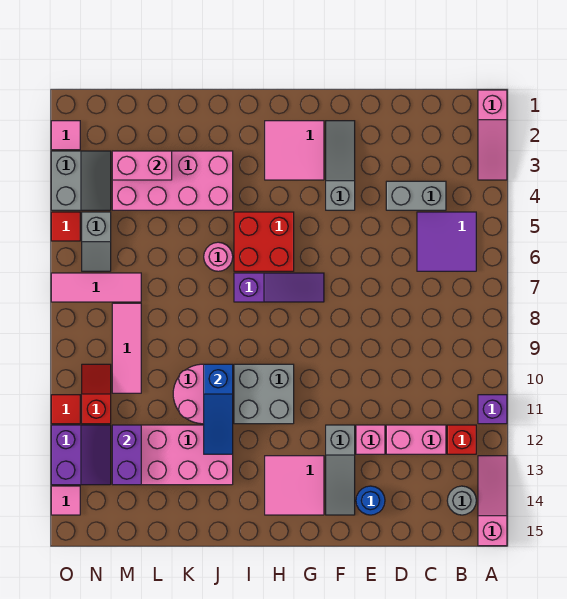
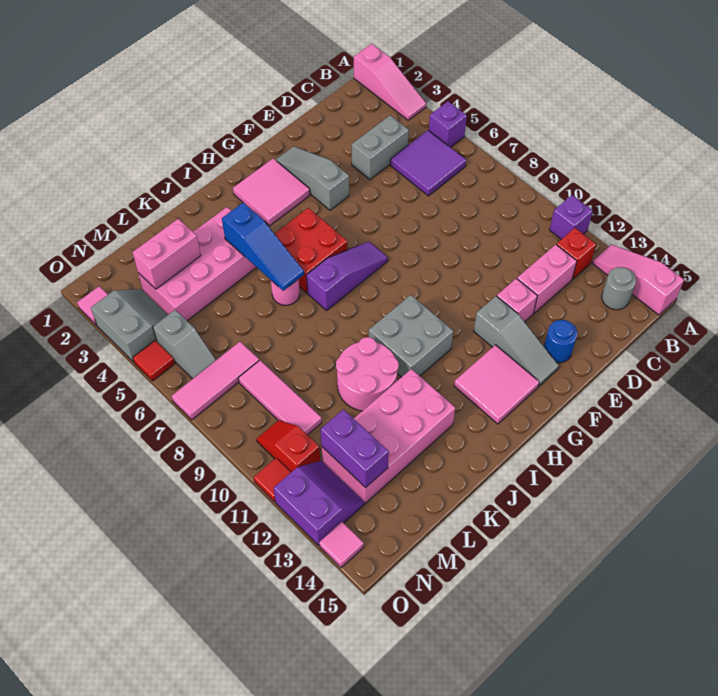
none -> purple brick A5 level 1
blue slope J10:J12 level 2 top 10 -> blue slope J4:J6 level 2 top 4

